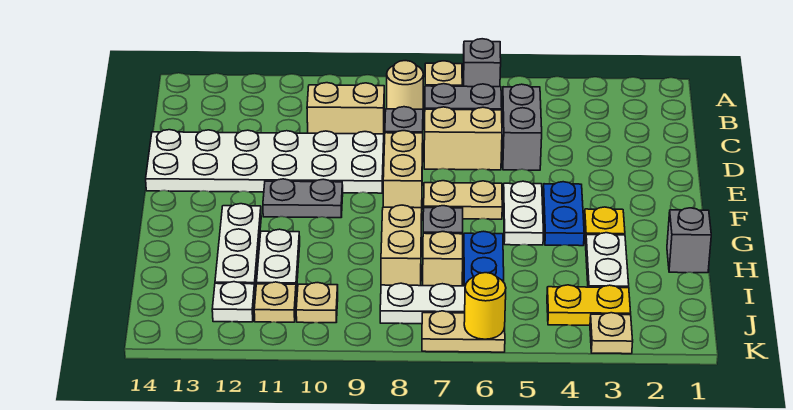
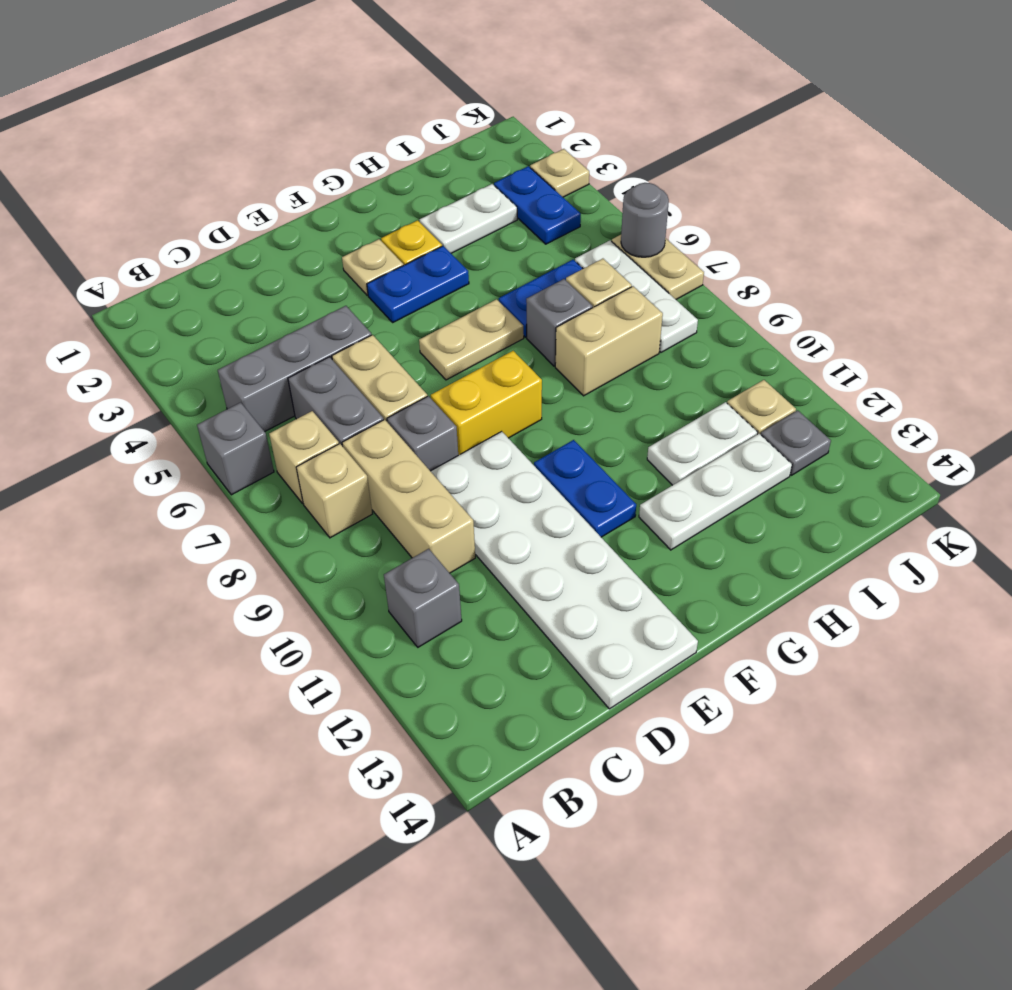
tan round brick B8 level 1 -> tan brick B8 level 1
grey brick C5:D5 level 1 -> grey brick B5:D5 level 1
tan brick C9:C10 level 1 -> tan brick C8:C10 level 1
tan brick E8:F8 level 1 -> yellow brick E8:F8 level 1
white plate F5:G5 level 1 -> none
tan plate F6:F7 level 1 -> tan plate F6:G6 level 1
grey plate F10:F11 level 1 -> blue plate F10:F11 level 1
grey brick H1 level 1 -> grey brick B11 level 1
yellow plate J3:J4 level 1 -> blue plate J3:J4 level 1
tan plate J10 level 1 -> tan plate F3 level 1
white plate J12 level 1 -> grey plate J12 level 1
yellow round brick K6 level 2 -> grey round brick K6 level 2

